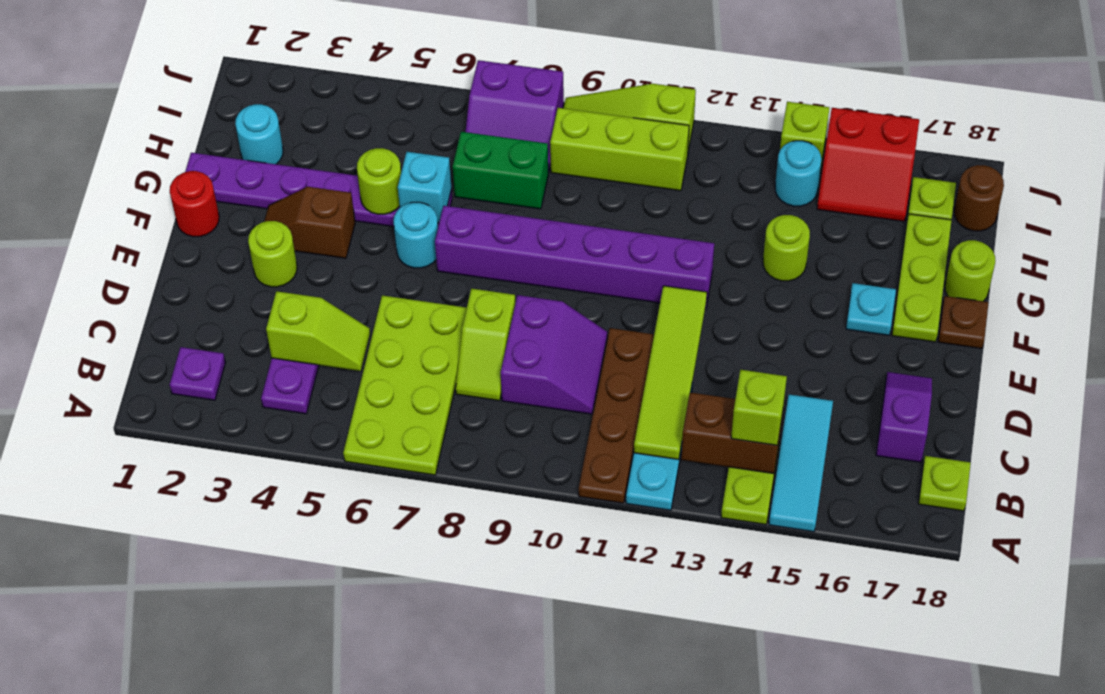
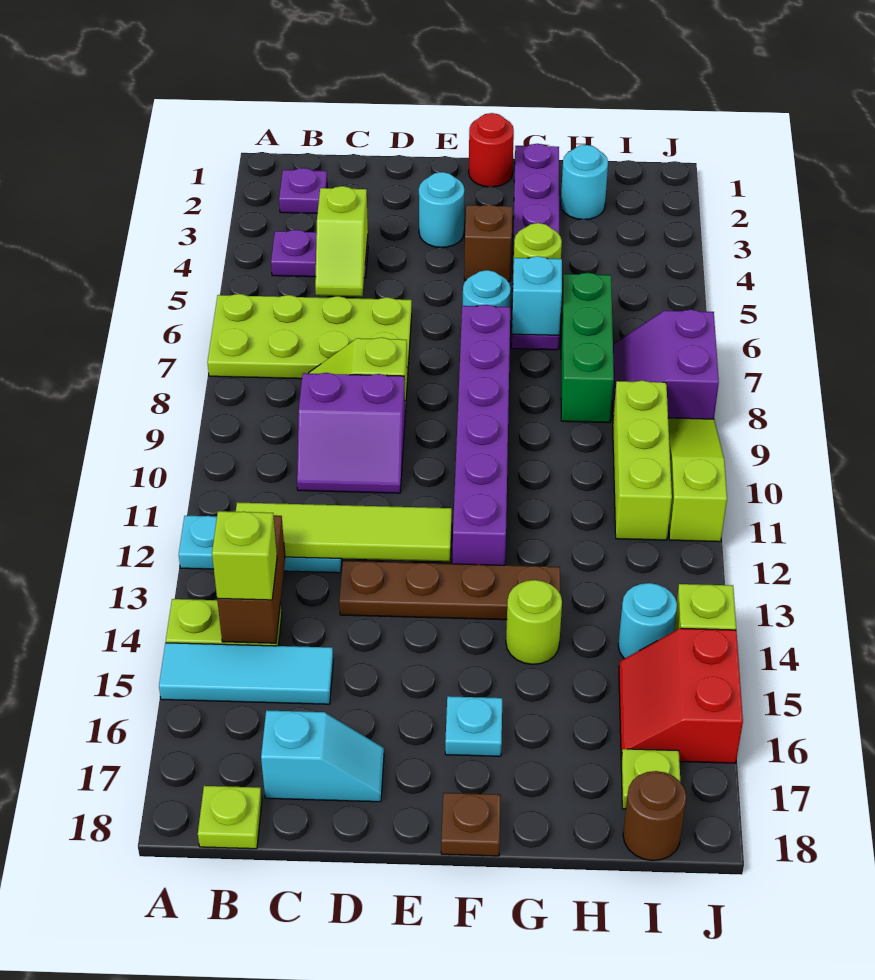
brown plate A11:D11 level 1 -> brown plate D13:G13 level 1
purple slope C17:D17 level 1 top C -> cyan slope C17:D17 level 1 top C
lime round brick E3 level 1 -> cyan round brick E3 level 1
lime plate F17:H17 level 1 -> none
lime round brick G18 level 1 -> none
green brick H7:H8 level 1 -> green brick H6:H8 level 1

